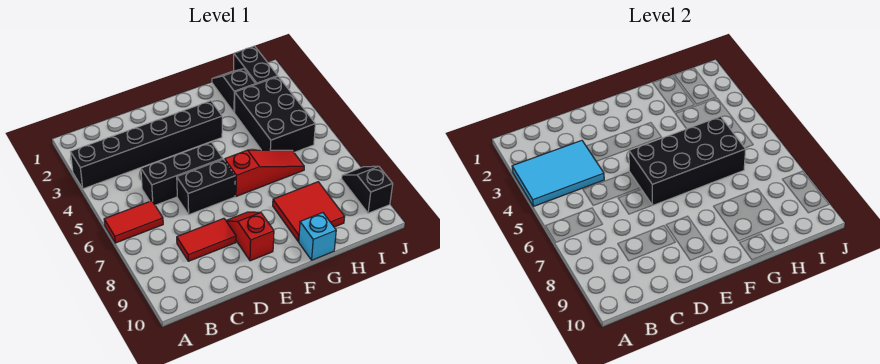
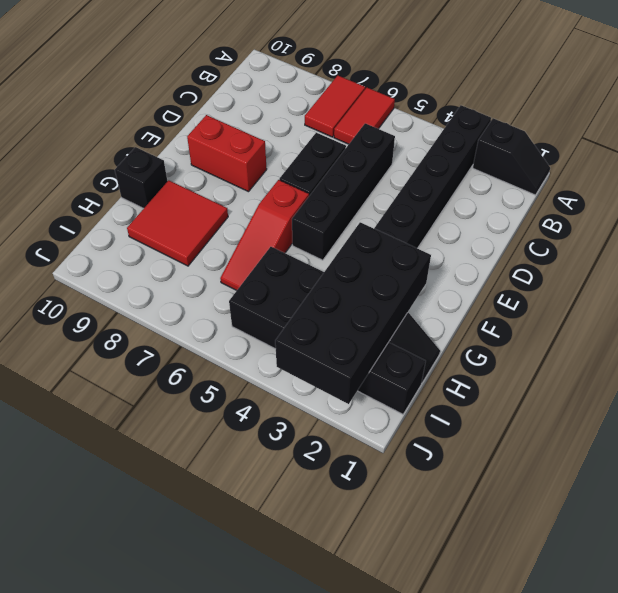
cyan tile A3:C4 level 2 -> none
black brick C5:E5 level 1 -> black brick C5:F5 level 1
red tile C8:D8 level 1 -> red tile A7:B7 level 1
black brick E5:H6 level 2 -> black brick G2:J3 level 2
red slope E8:E9 level 1 top 9 -> red brick E8:E9 level 1
cyan brick G10 level 1 -> black brick G10 level 1
black slope J8:J9 level 1 top 9 -> black slope A1:A2 level 1 top 2

